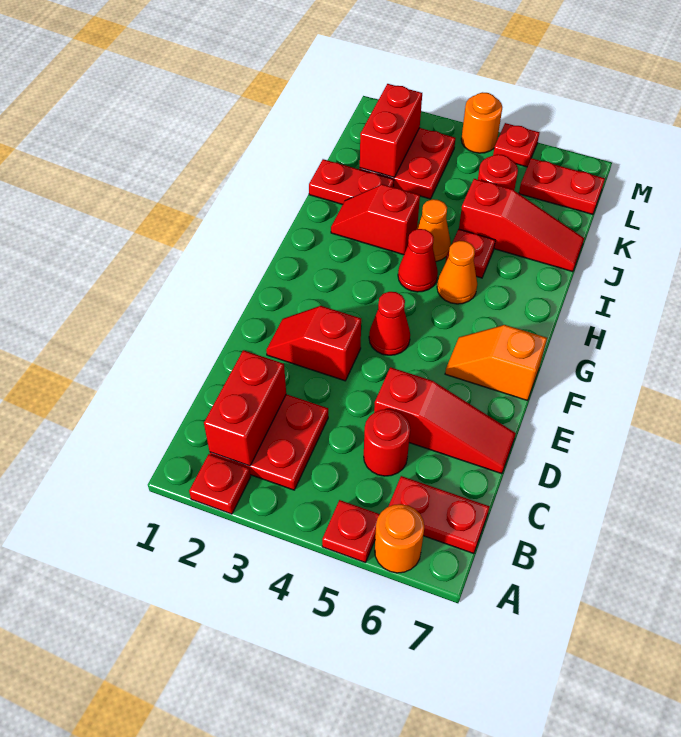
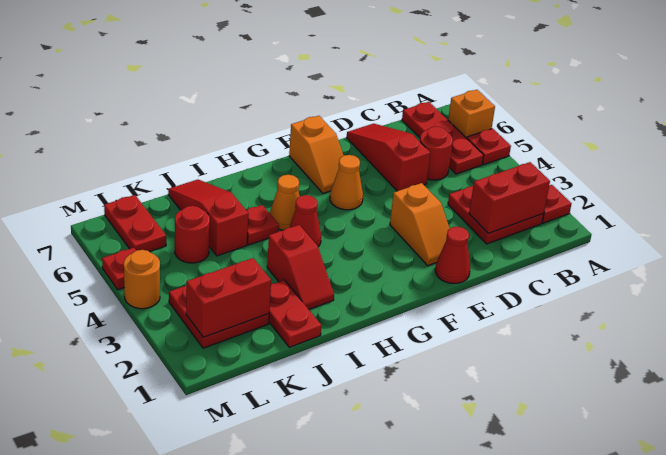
orange round brick A6 level 1 -> orange brick A6 level 1
red plate B6:B7 level 1 -> red plate B5:B7 level 1
red slope E2:E3 level 1 top 3 -> orange slope E2:E3 level 1 top 3
red cone F4 level 1 -> red cone E1 level 1
orange cone I4 level 1 -> orange cone F5 level 1

